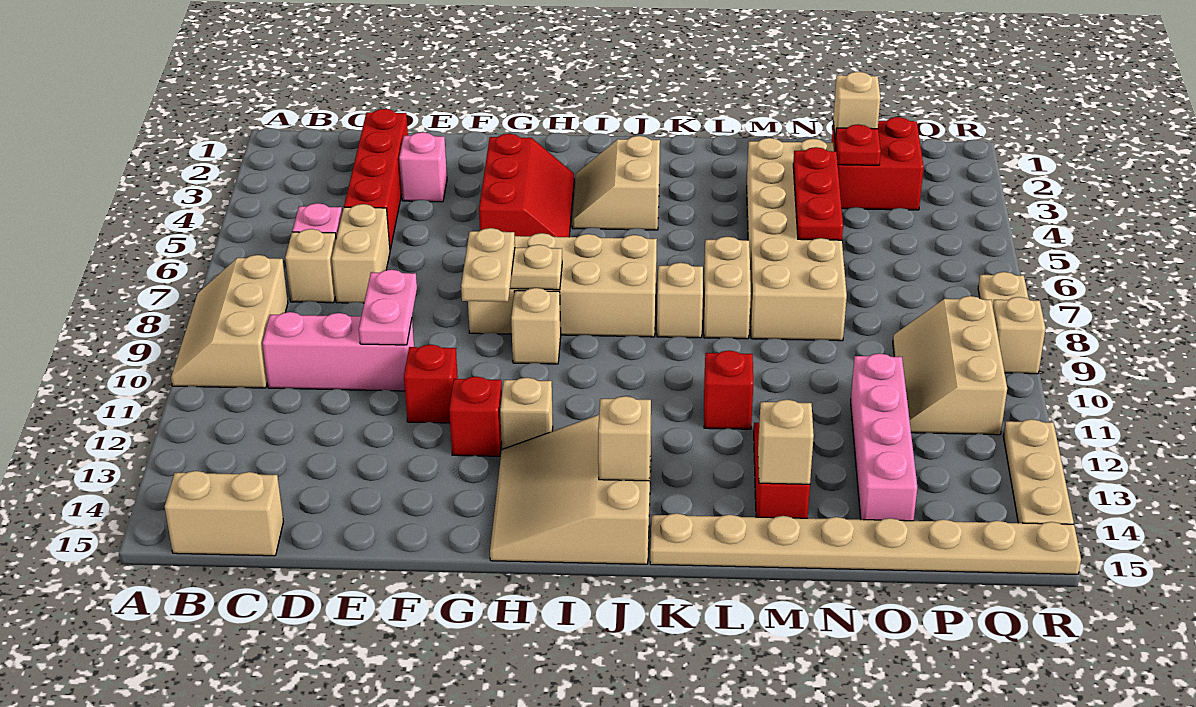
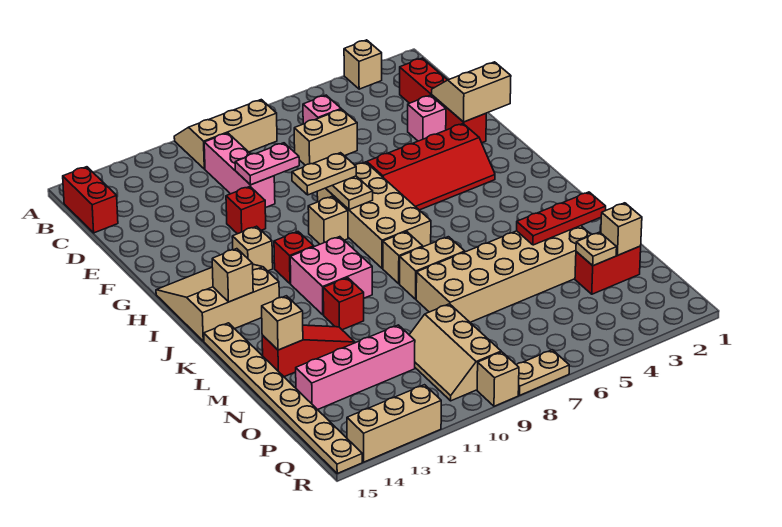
tan brick B15:C15 level 1 -> red brick B15:C15 level 1
tan brick C7 level 1 -> tan brick A3 level 1
red brick D2:D5 level 1 -> red brick C2:F2 level 1
red slope G3:H5 level 1 top G -> red slope G3:H6 level 1 top G
red brick G12 level 1 -> red brick I11 level 1
tan slope I3:J4 level 1 top J -> tan slope E1:F2 level 2 top F
none -> pink brick J10:K11 level 1
red plate N4:N6 level 2 -> red plate M2:M4 level 2
red brick O2:P3 level 1 -> red brick O2:O3 level 1
red plate O3 level 2 -> tan plate O3 level 2
tan slope P9:Q11 level 1 top Q -> tan slope O9:Q10 level 1 top 9
tan plate R12:R14 level 1 -> tan brick R12:R14 level 1

